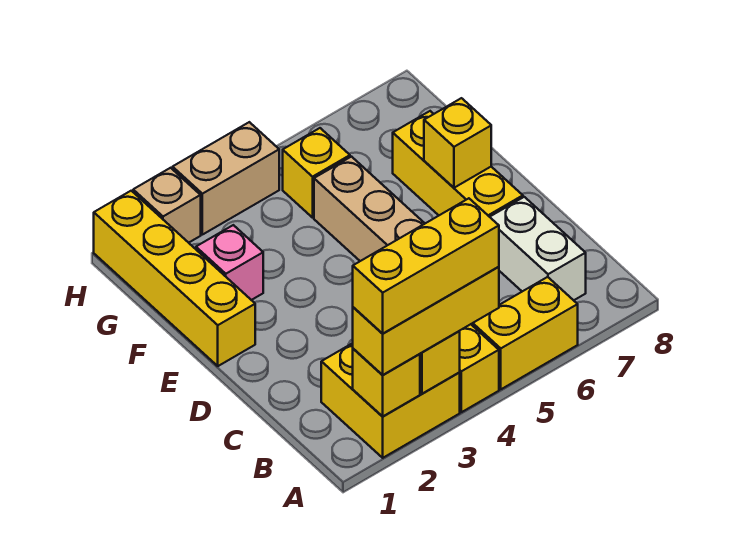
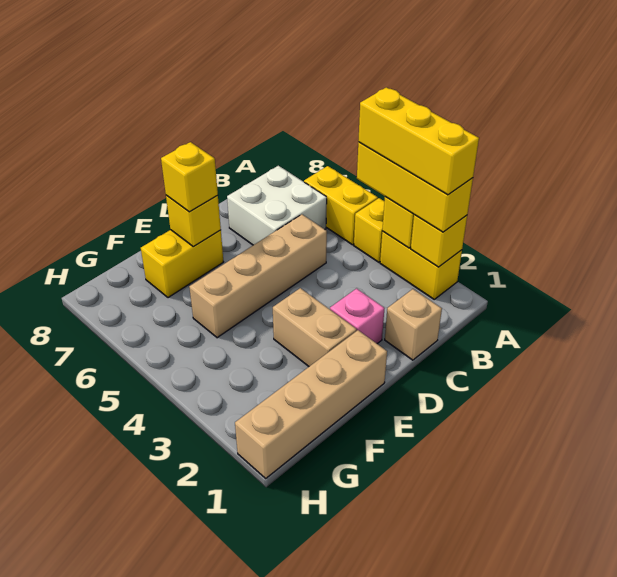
yellow brick A2:B3 level 1 -> yellow brick A2:A3 level 1
white brick B7:C7 level 1 -> white brick B6:C7 level 1
yellow brick D7:F7 level 1 -> yellow brick E7:F7 level 1
yellow brick E1:H1 level 1 -> tan brick E1:H1 level 1
pink brick F2 level 1 -> pink brick D2 level 1
yellow brick G5 level 1 -> yellow brick E7 level 3
tan brick H2 level 1 -> tan brick C1 level 1
tan brick H3:H4 level 1 -> tan brick E2:E3 level 1

